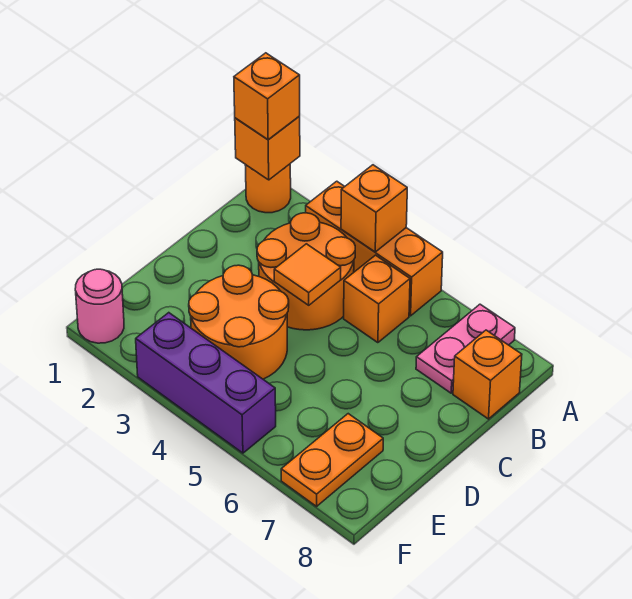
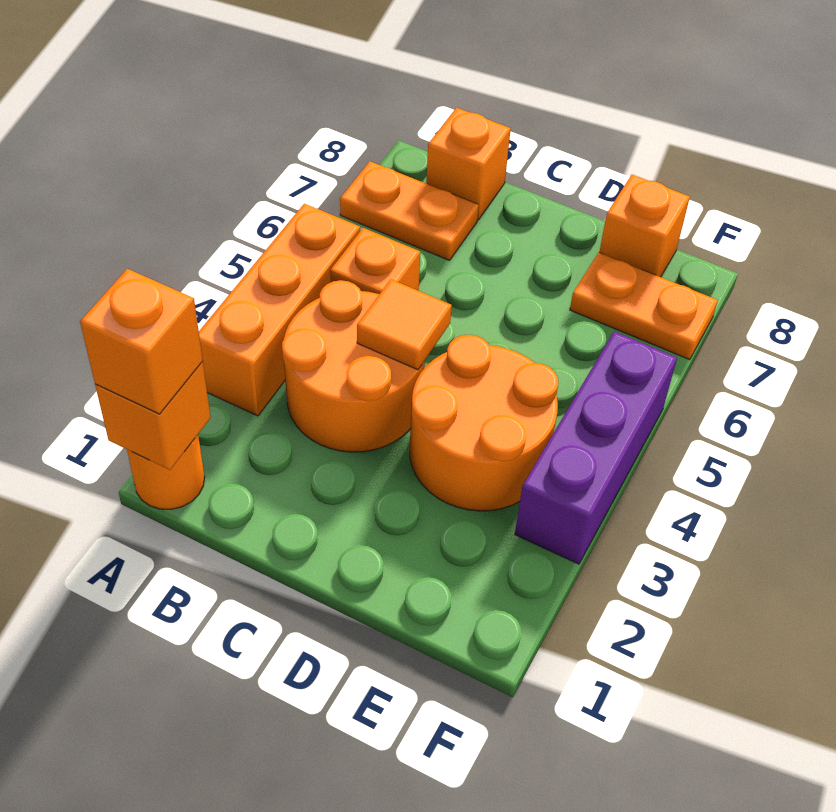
orange brick A4 level 2 -> orange brick E8 level 1
pink plate A7:B7 level 1 -> orange plate A7:B7 level 1
pink round brick F1 level 1 -> none

